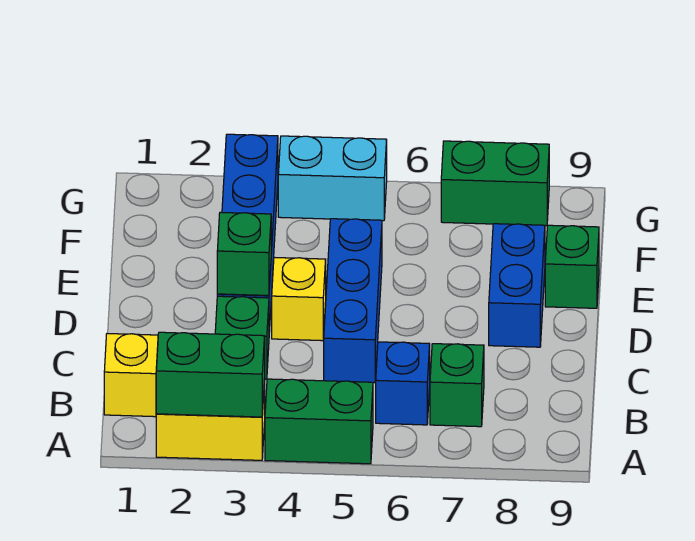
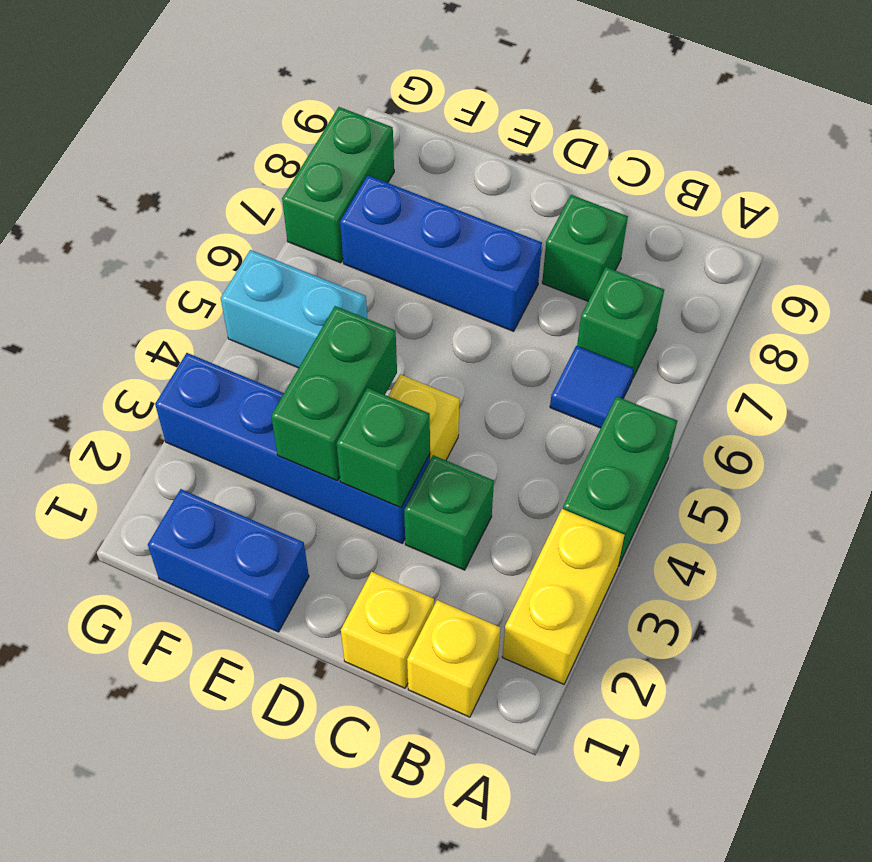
green brick A2:A3 level 2 -> green brick E3:E4 level 2
blue brick B6 level 1 -> blue tile B6 level 1
none -> yellow brick C1 level 1
blue brick C5:E5 level 1 -> blue brick D7:F7 level 1
blue brick D8:E8 level 1 -> blue brick E1:F1 level 1
green brick E9 level 1 -> green brick C8 level 1
cyan brick G4:G5 level 1 -> cyan brick F5:G5 level 1

